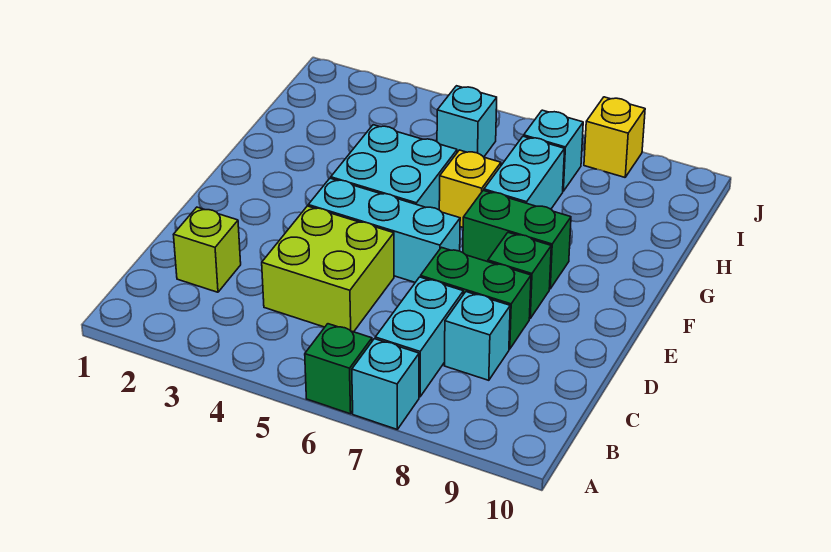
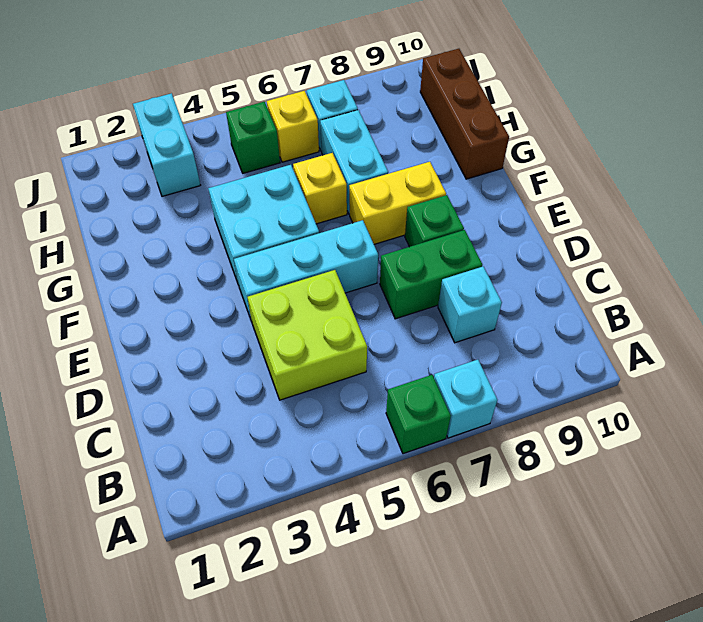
cyan brick B7:C7 level 1 -> cyan brick I3:J3 level 1
lime brick C2 level 1 -> none
green brick F7:F8 level 1 -> yellow brick F7:F8 level 1
none -> brown brick G10:I10 level 1
cyan brick I5 level 1 -> green brick I5 level 1
yellow brick J8 level 1 -> yellow brick I6 level 1

